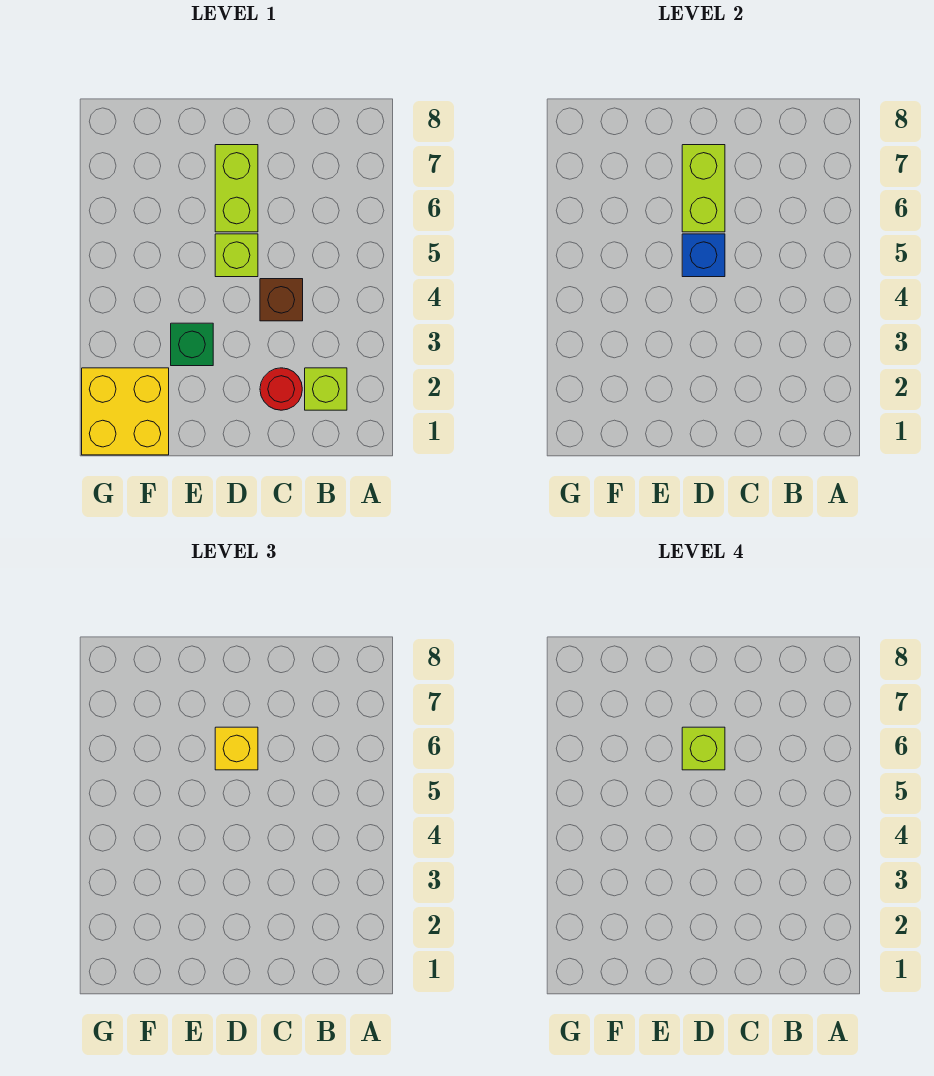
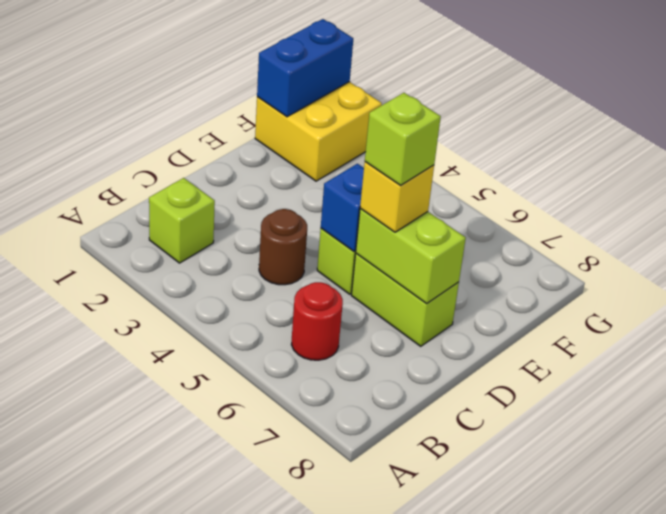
red round brick C2 level 1 -> red round brick B6 level 1
brown brick C4 level 1 -> brown round brick C4 level 1
green brick E3 level 1 -> none
none -> blue brick F1:G1 level 2

